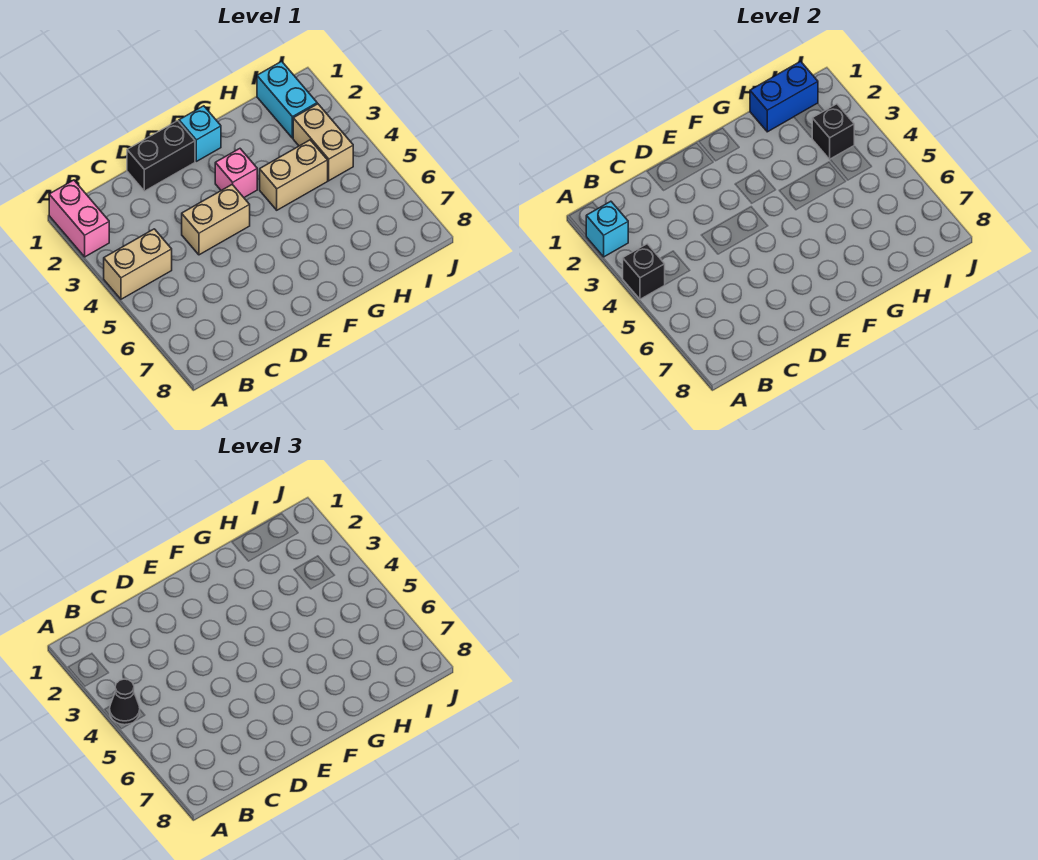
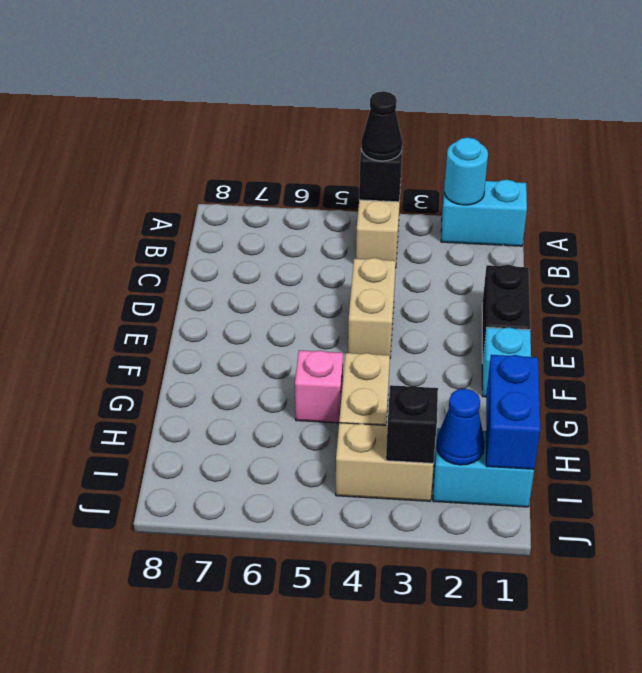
pink brick A1:A2 level 1 -> cyan brick A1:A2 level 1
cyan brick A2 level 2 -> cyan round brick A2 level 2
pink brick F3 level 1 -> pink brick G5 level 1
none -> blue cone I2 level 2

